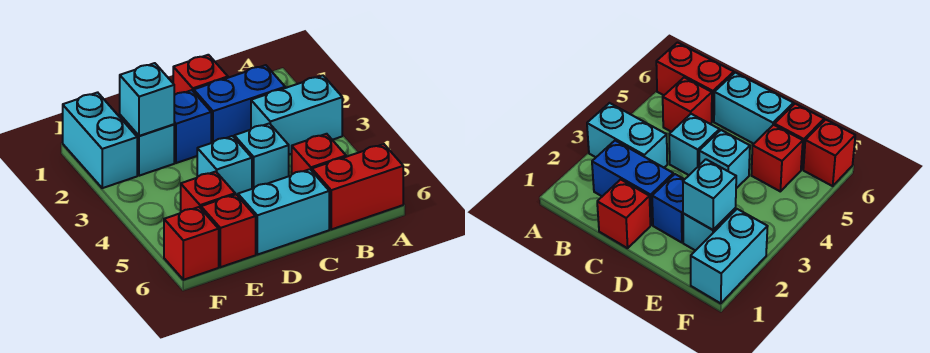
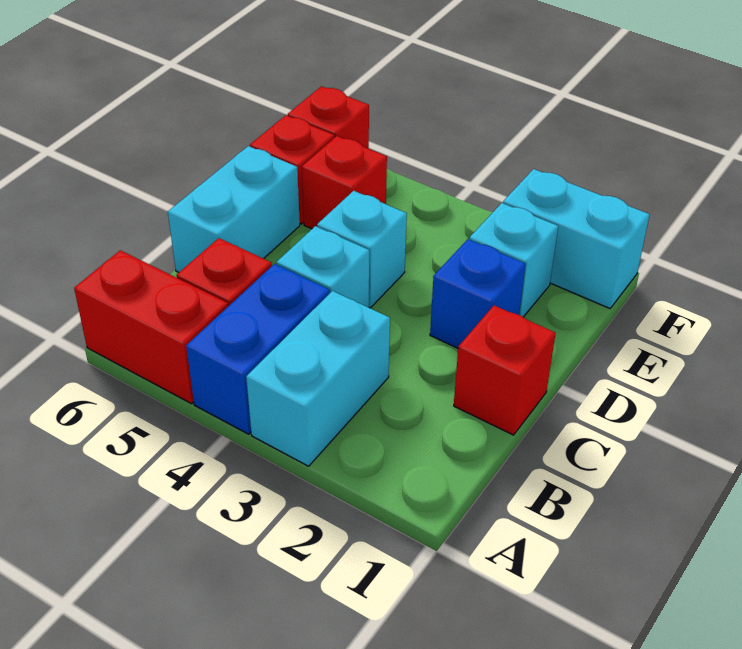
red brick A6:B6 level 1 -> red brick A5:A6 level 1
blue brick B2:C2 level 1 -> blue brick A4:B4 level 1
cyan brick E2 level 2 -> none

